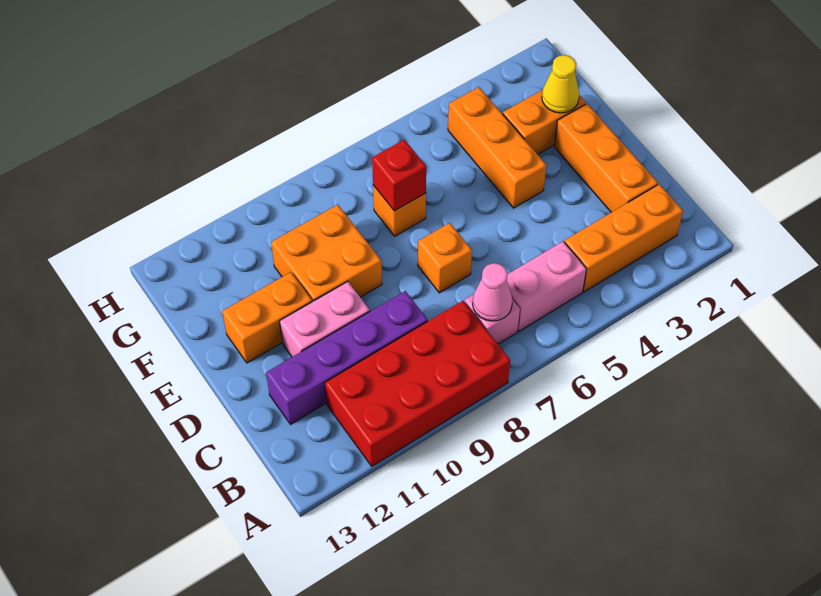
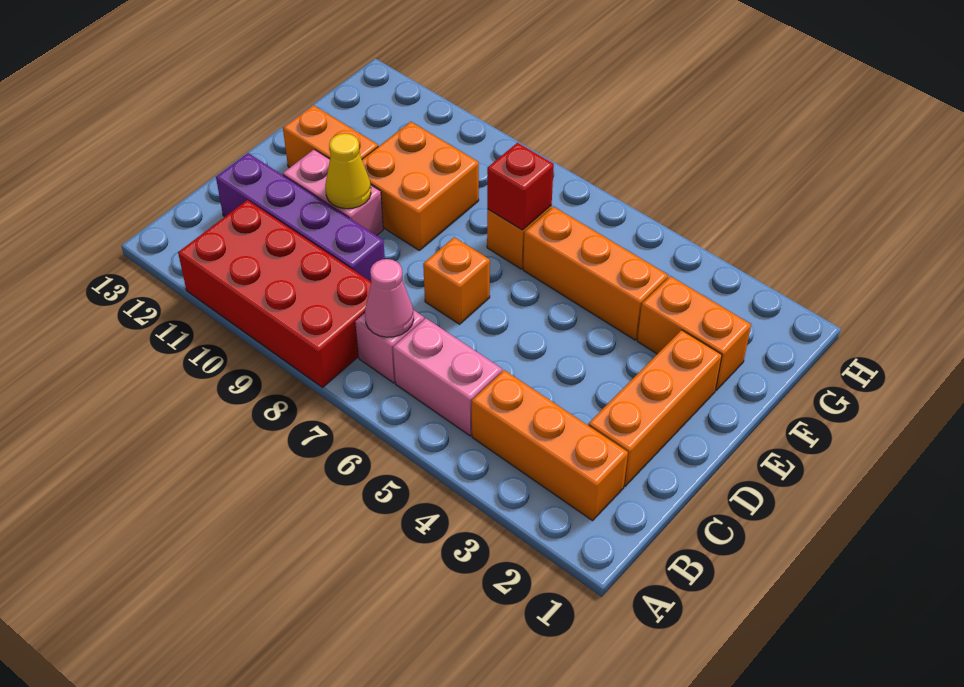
orange brick E4:G4 level 1 -> orange brick F4:F6 level 1
yellow cone F2 level 2 -> yellow cone D10 level 2

